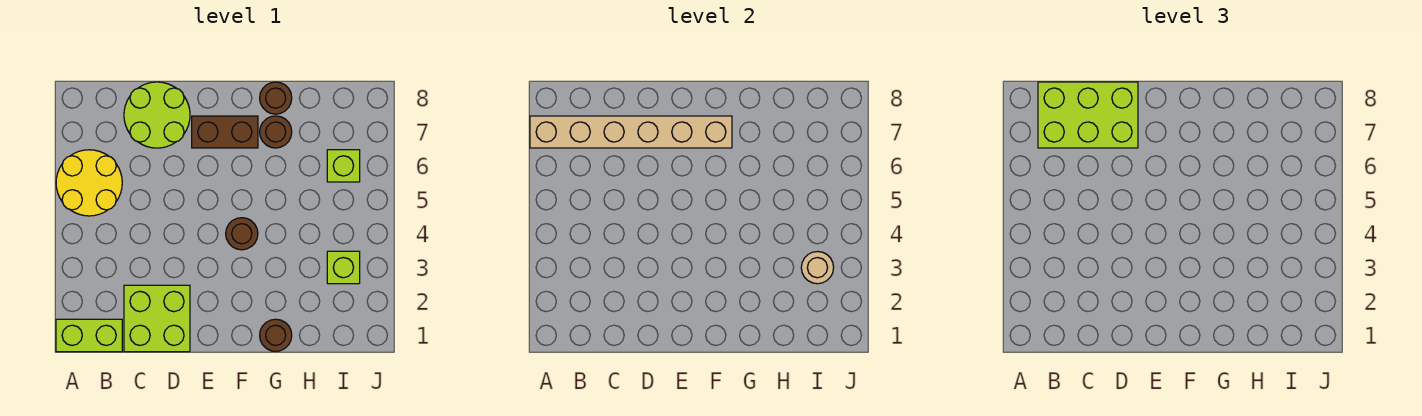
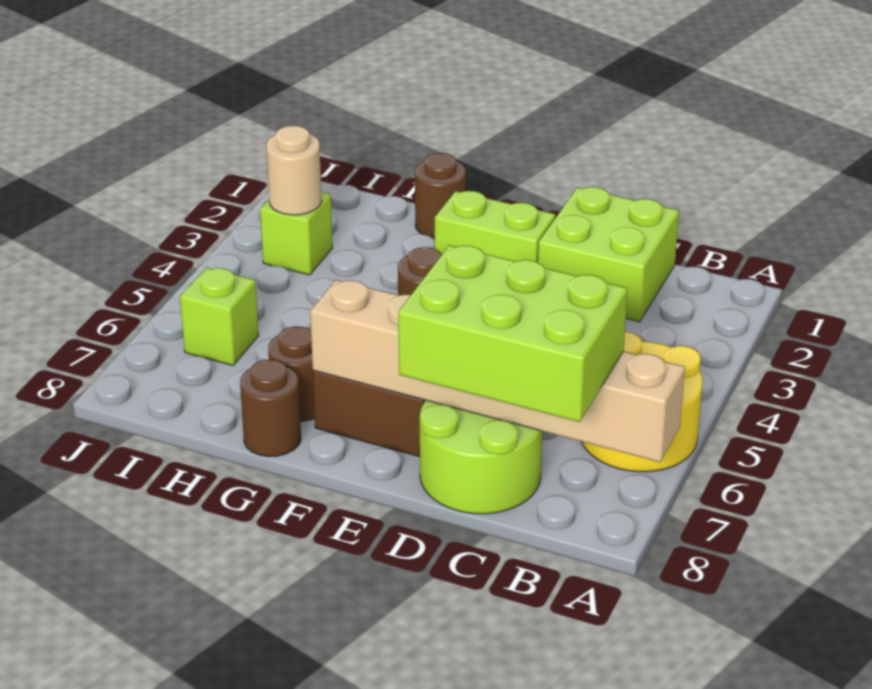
lime brick A1:B1 level 1 -> lime brick E2:F2 level 1

